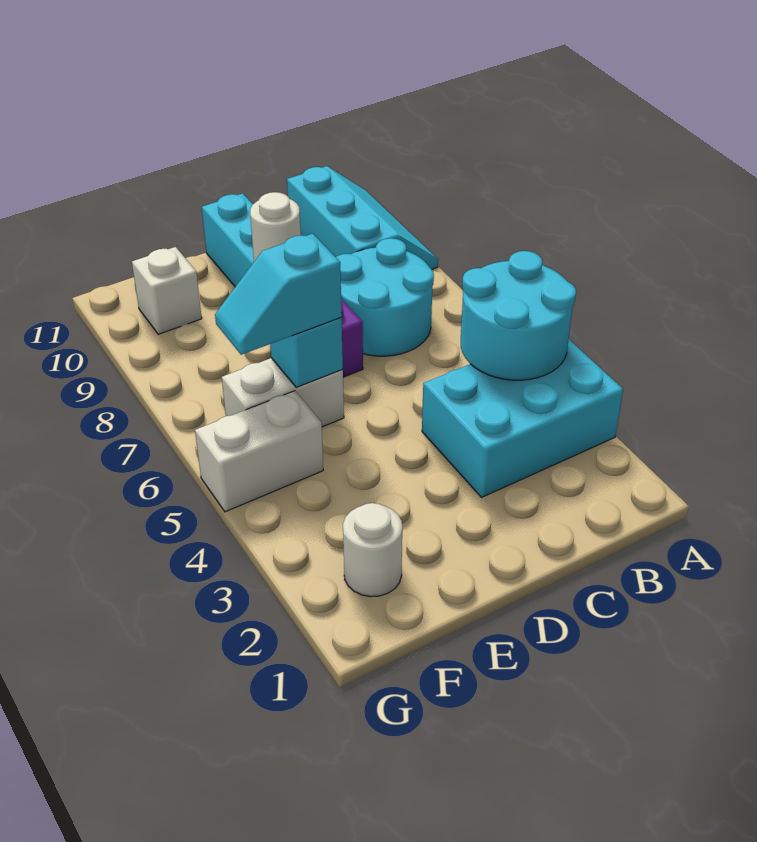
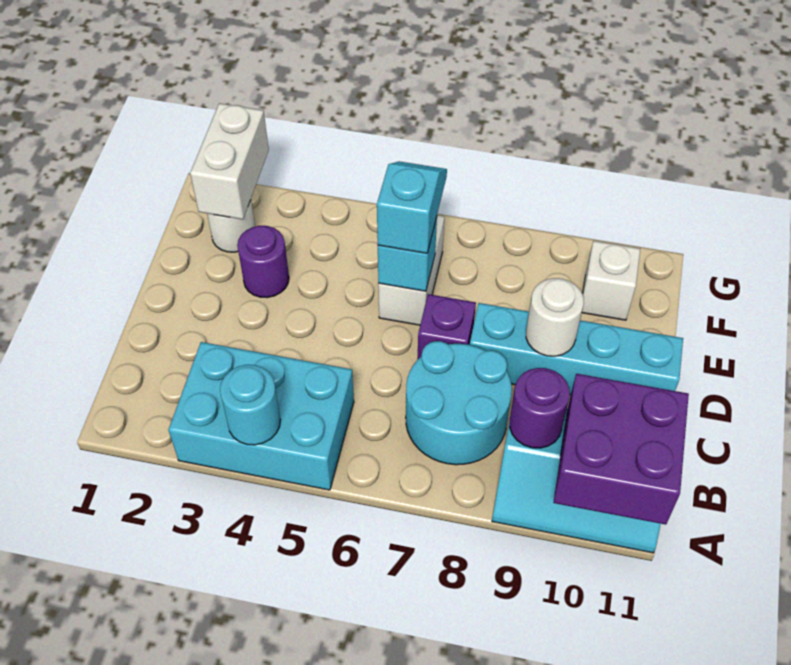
cyan brick A3:C4 level 1 -> cyan brick A3:B5 level 1
cyan round brick A4:B5 level 2 -> cyan round brick A4 level 2
none -> purple brick A10:B11 level 2
none -> purple round brick B9 level 2
none -> purple round brick E3 level 1
white brick F5:G5 level 1 -> white brick F2:G2 level 2

